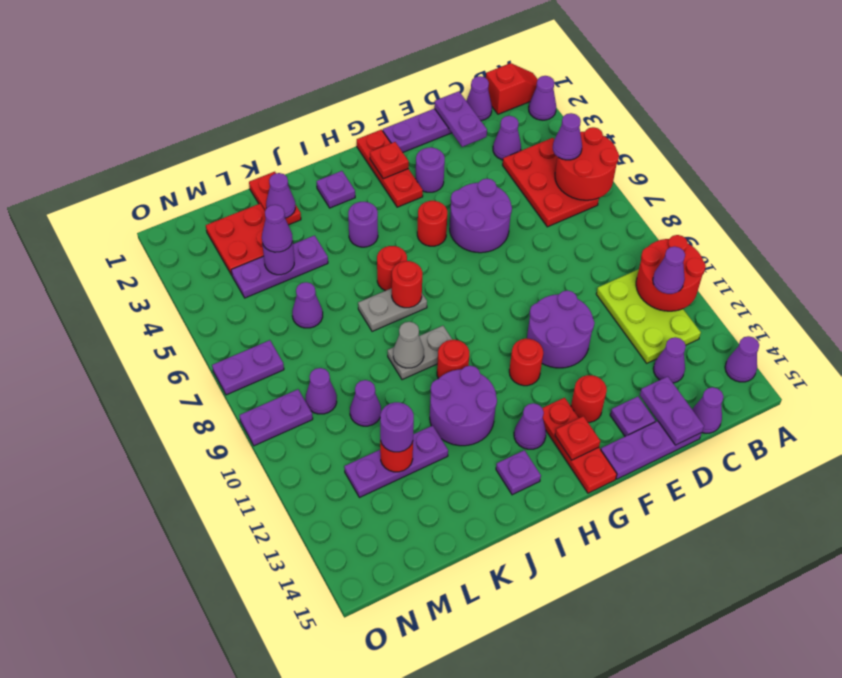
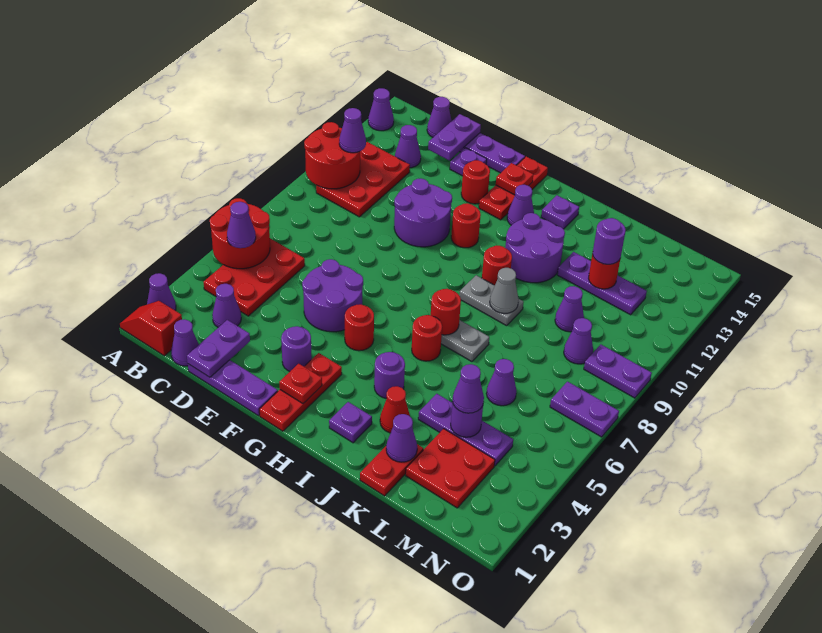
lime plate B10:C12 level 1 -> red plate B10:C12 level 1
none -> red cone J3 level 1

